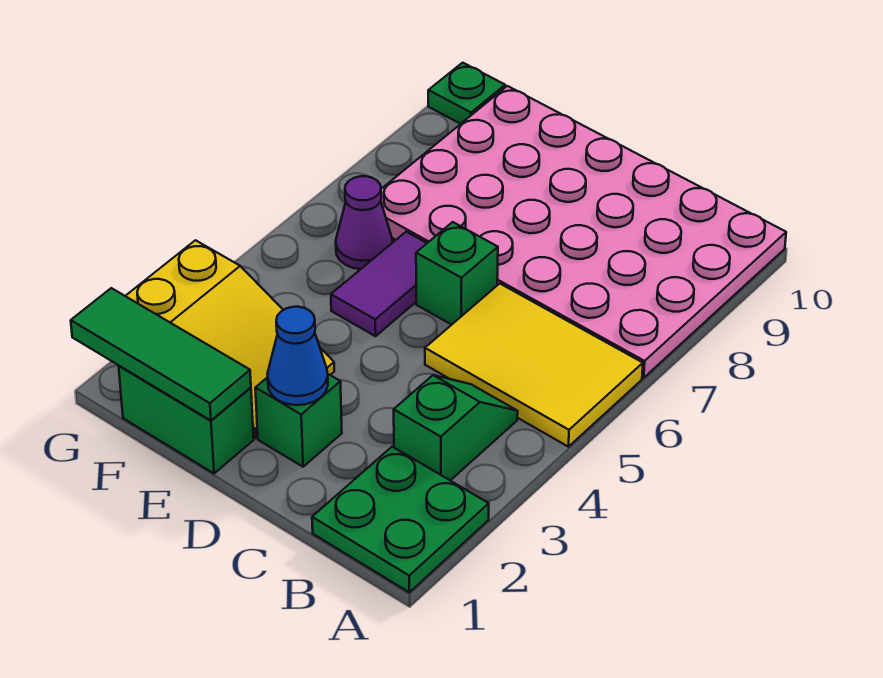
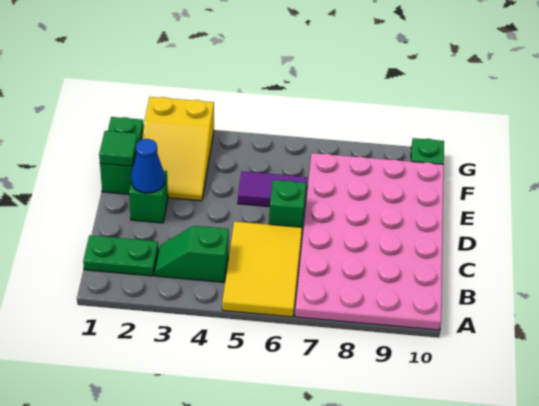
green plate A1:B2 level 1 -> green plate B1:B2 level 1
green slope B3:B4 level 1 top 3 -> green slope B3:B4 level 1 top 4
green tile E1:G1 level 2 -> green tile E1 level 2
purple cone F6 level 1 -> none

